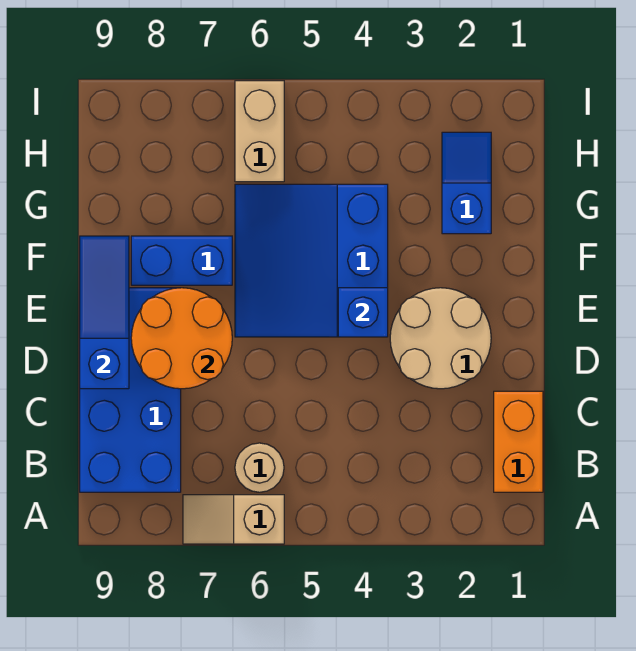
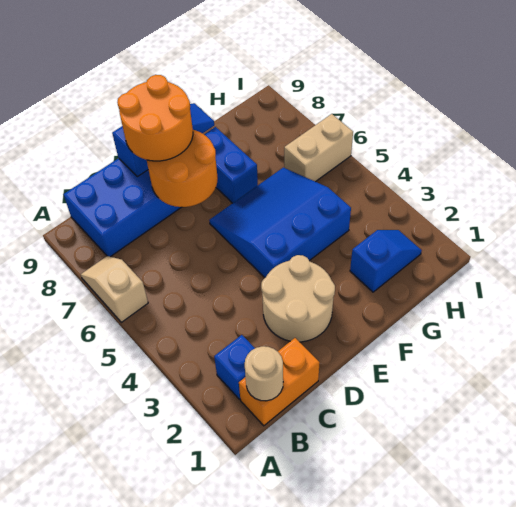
tan round brick B6 level 1 -> tan round brick B1 level 2
none -> orange round brick D8:E9 level 3
blue brick E4 level 2 -> blue brick B2 level 1

